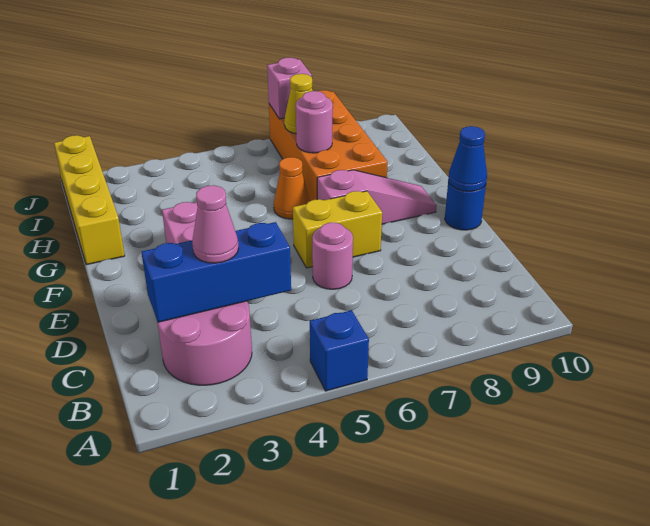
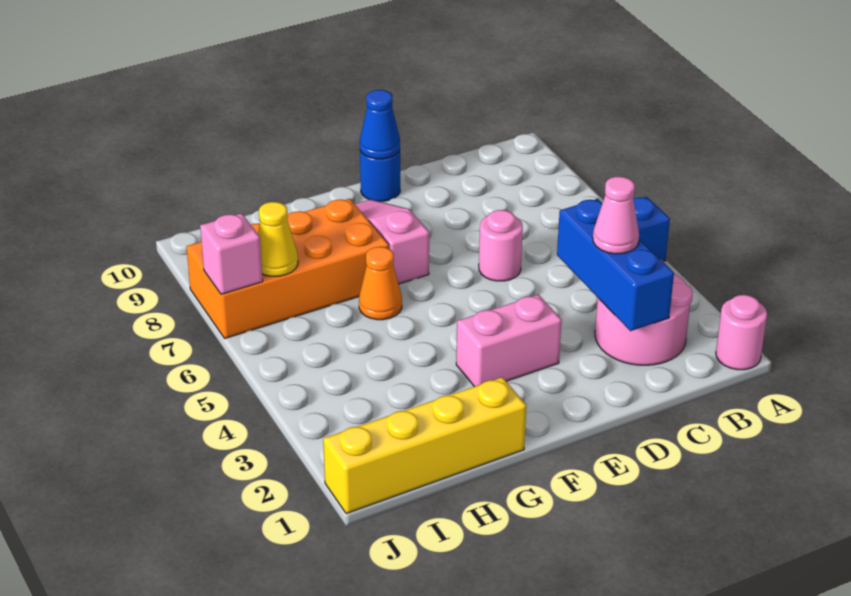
yellow brick E6:E7 level 1 -> none
pink round brick H7 level 2 -> pink round brick A1 level 1

